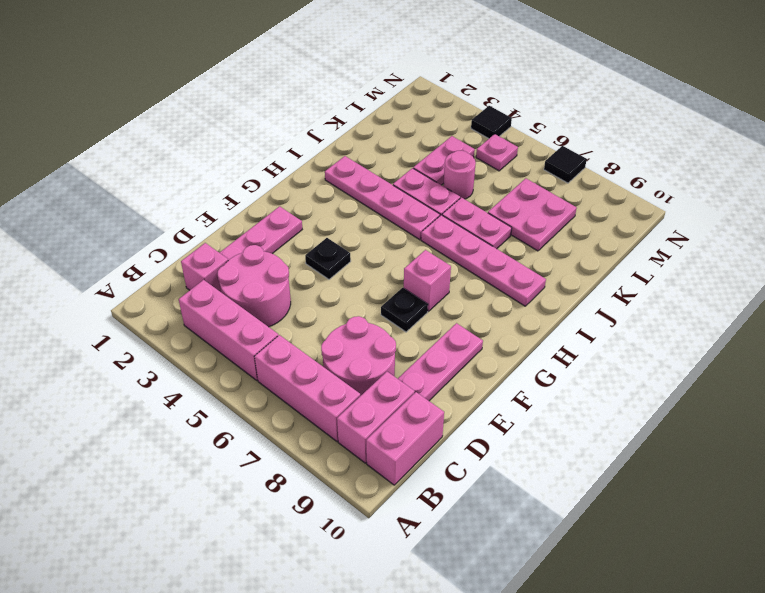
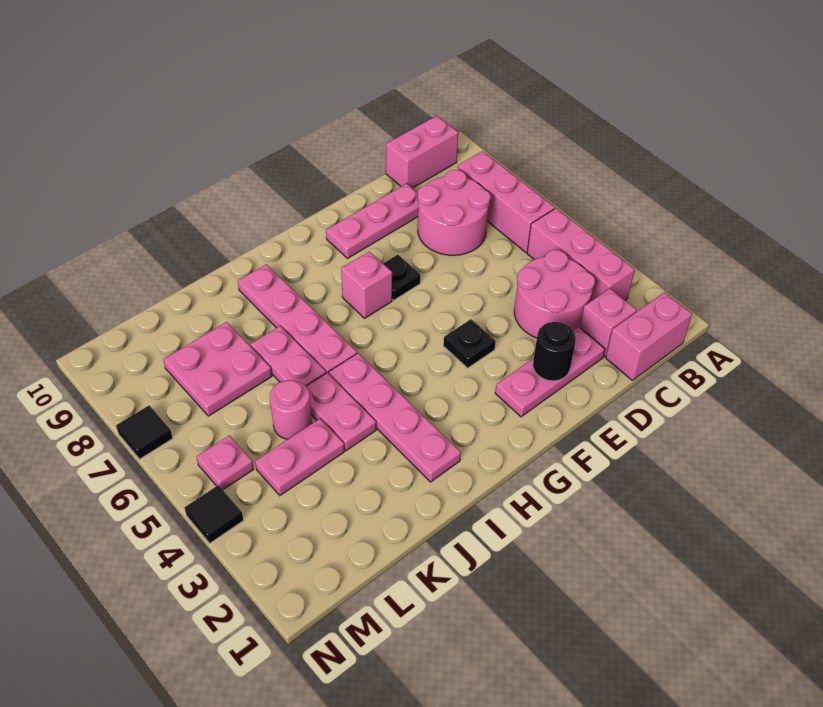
pink brick B9:C9 level 1 -> pink brick B1:C1 level 1
none -> black round brick E2 level 2

